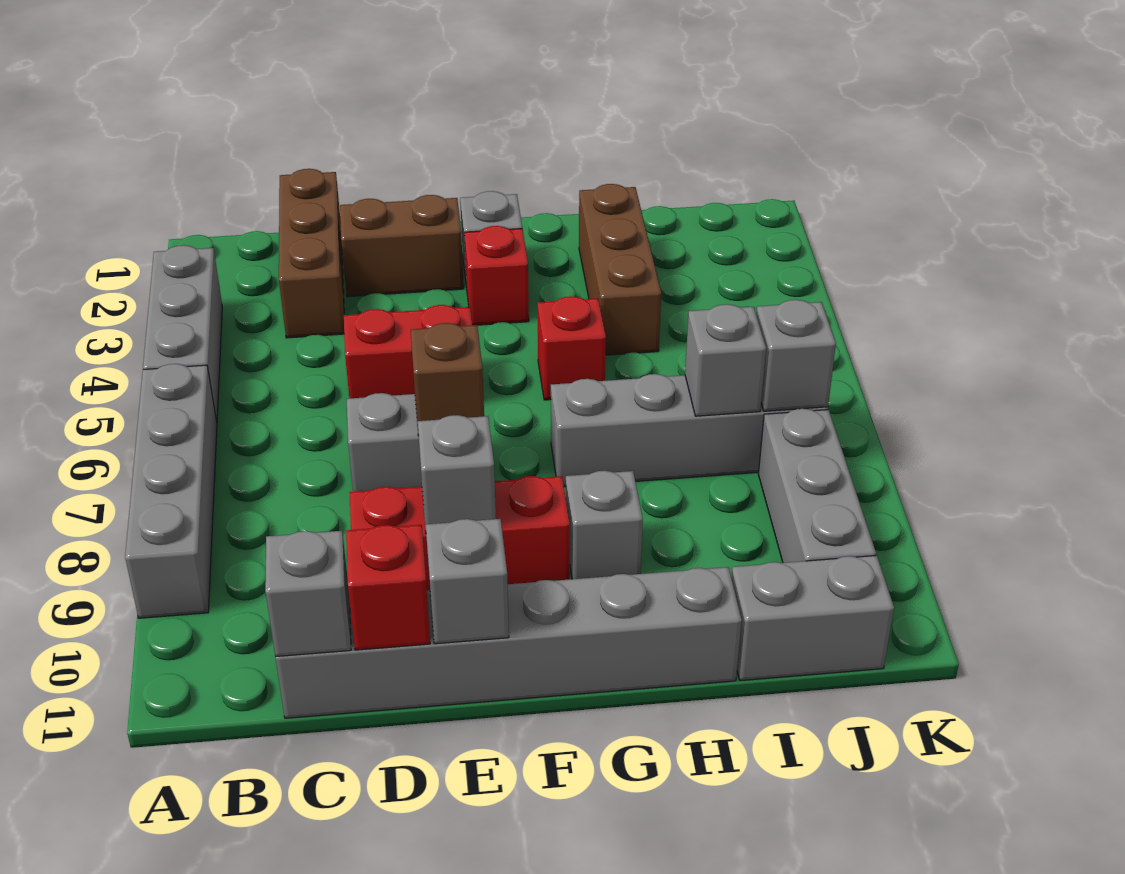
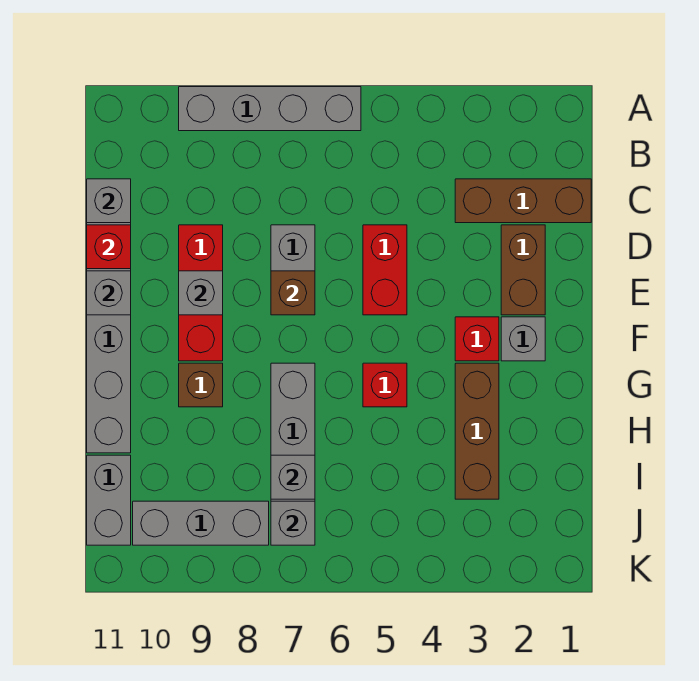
grey brick A3:A5 level 1 -> none
grey brick G9 level 1 -> brown brick G9 level 1
brown brick H2:H4 level 1 -> brown brick G3:I3 level 1

